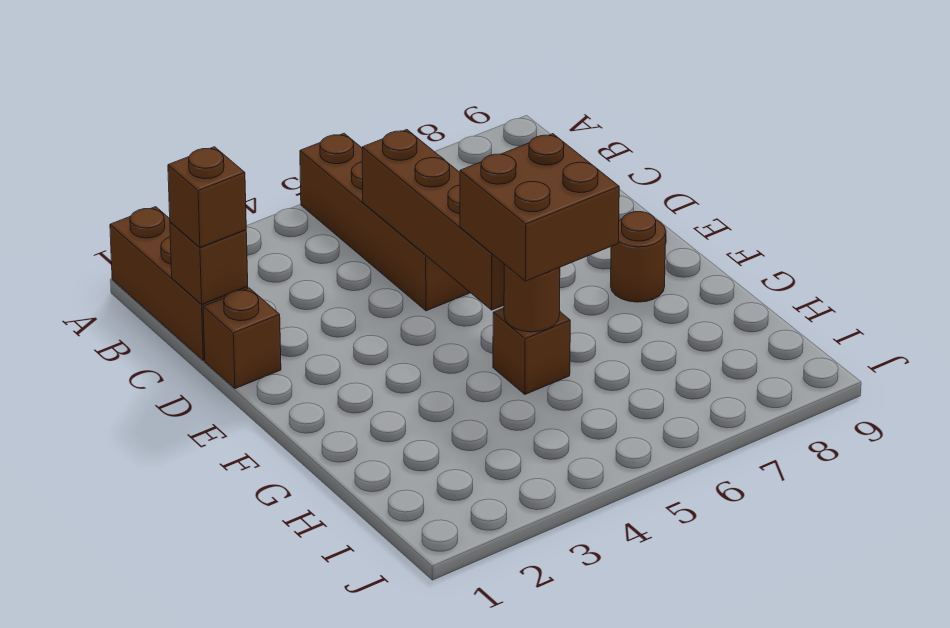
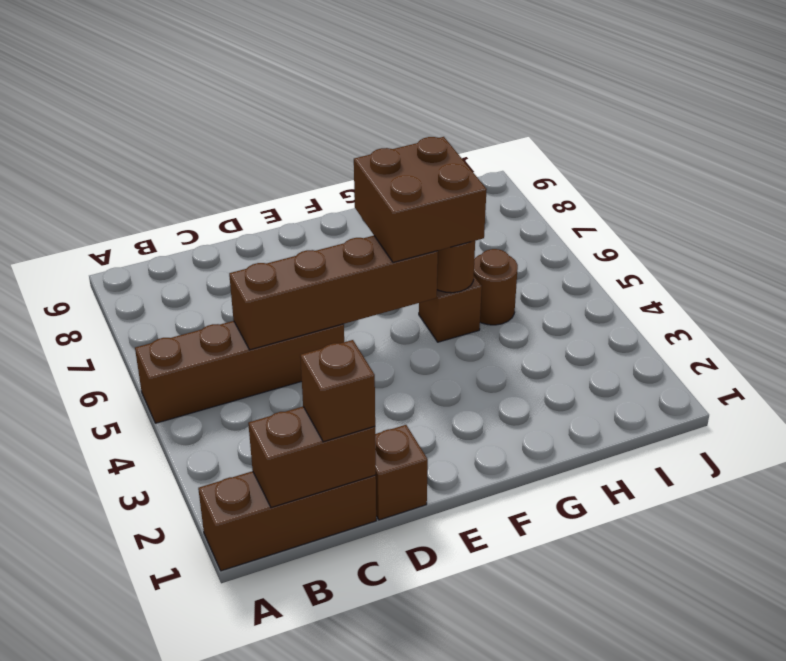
brown brick C1 level 2 -> brown brick B1:C1 level 2
brown round brick F8 level 1 -> brown round brick H5 level 1

